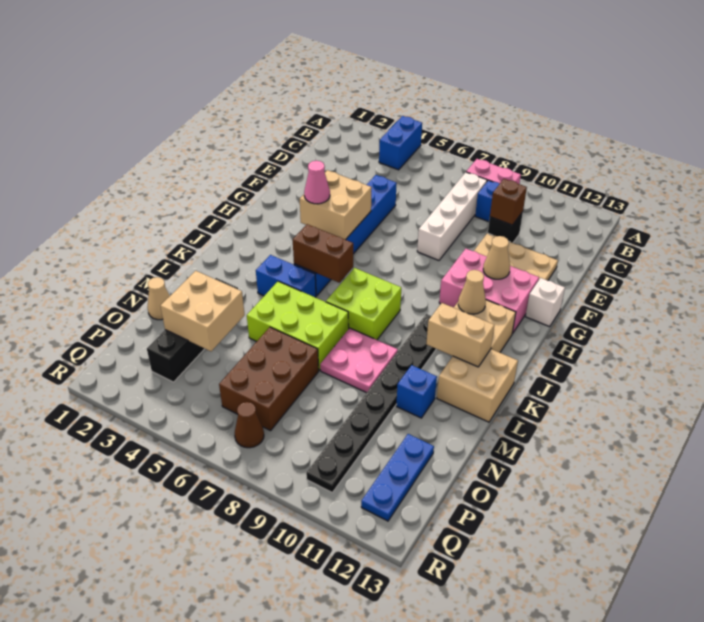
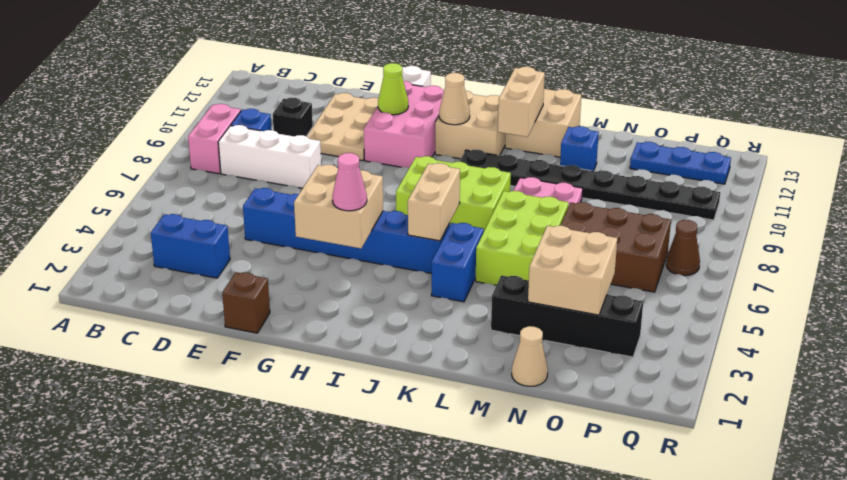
blue brick A4:B4 level 1 -> blue brick C3:D3 level 1
white brick C8:F8 level 1 -> white brick C8:E8 level 1
brown brick D10 level 2 -> brown brick F1 level 1
tan cone G11 level 2 -> lime cone G11 level 2
brown brick J5:J6 level 2 -> tan brick J5:J6 level 2
lime brick J7:K8 level 1 -> lime brick I7:K8 level 1

